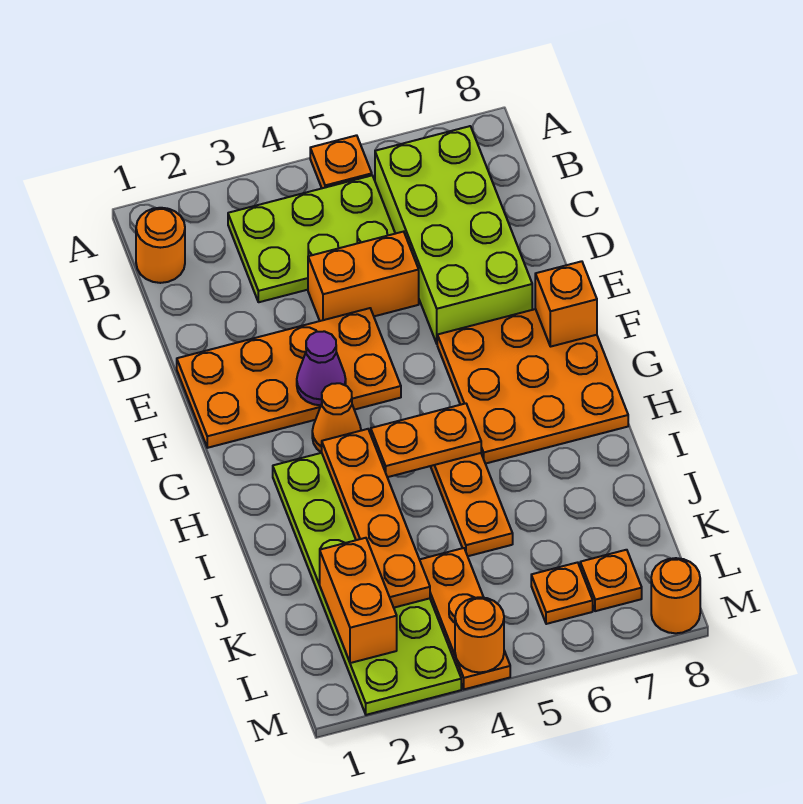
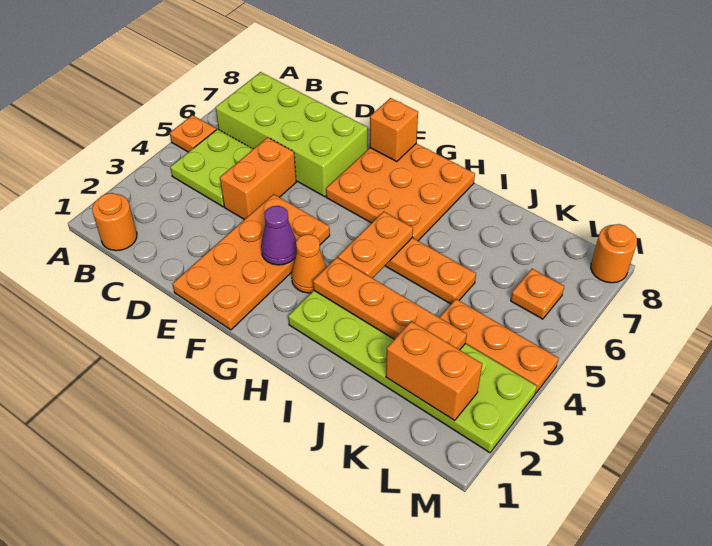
lime plate B3:C5 level 1 -> lime plate B4:C5 level 1
orange plate L7 level 1 -> none
orange round brick M4 level 2 -> none

